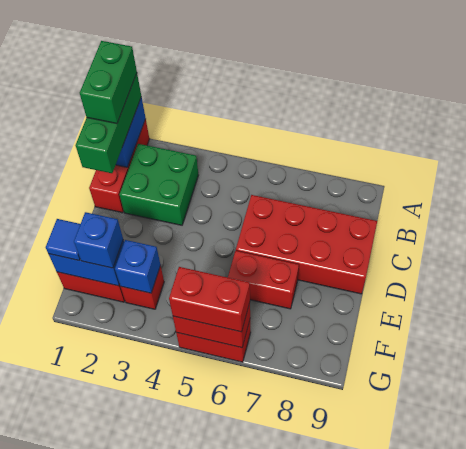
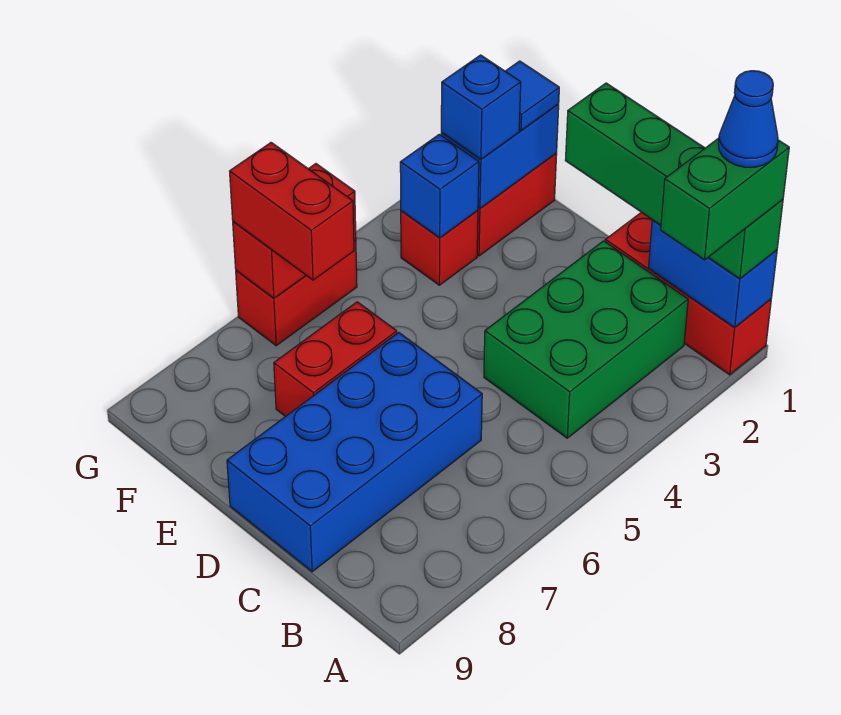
green brick A1:C1 level 3 -> green brick A1:D1 level 3
green brick A1:B1 level 4 -> green brick A1:A2 level 4
none -> blue cone A1 level 5
green brick B2:C3 level 1 -> green brick B2:C4 level 1
red brick C6:D9 level 1 -> blue brick C6:D9 level 1
red brick G5:G6 level 3 -> red brick F6:G6 level 3

